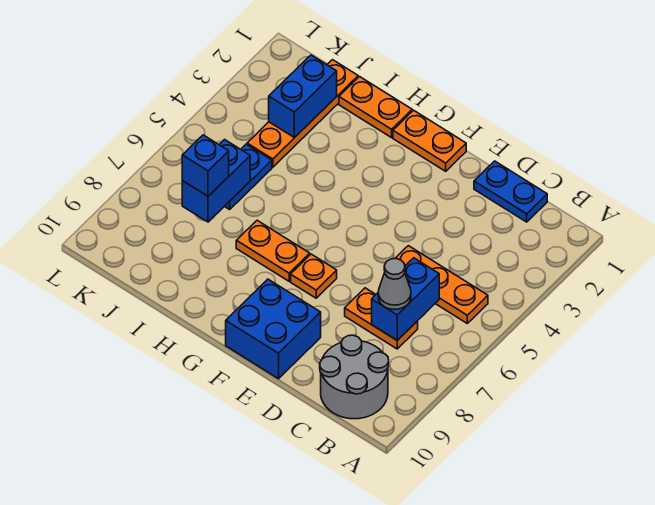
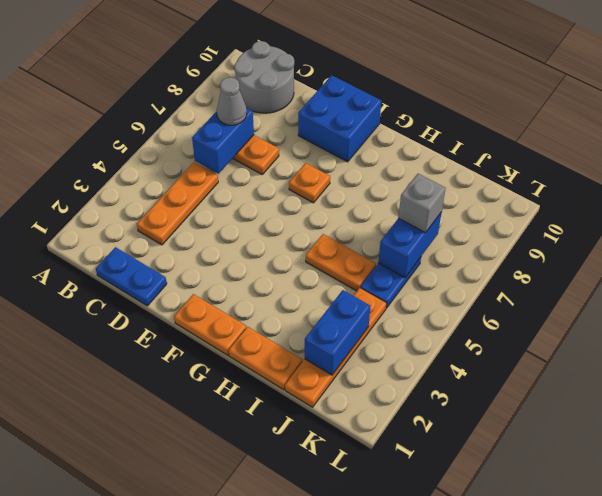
orange plate B5:D5 level 1 -> orange plate C3:C5 level 1
orange plate G7:H7 level 1 -> orange plate H5:I5 level 1
blue brick J7 level 3 -> grey brick J7 level 3

